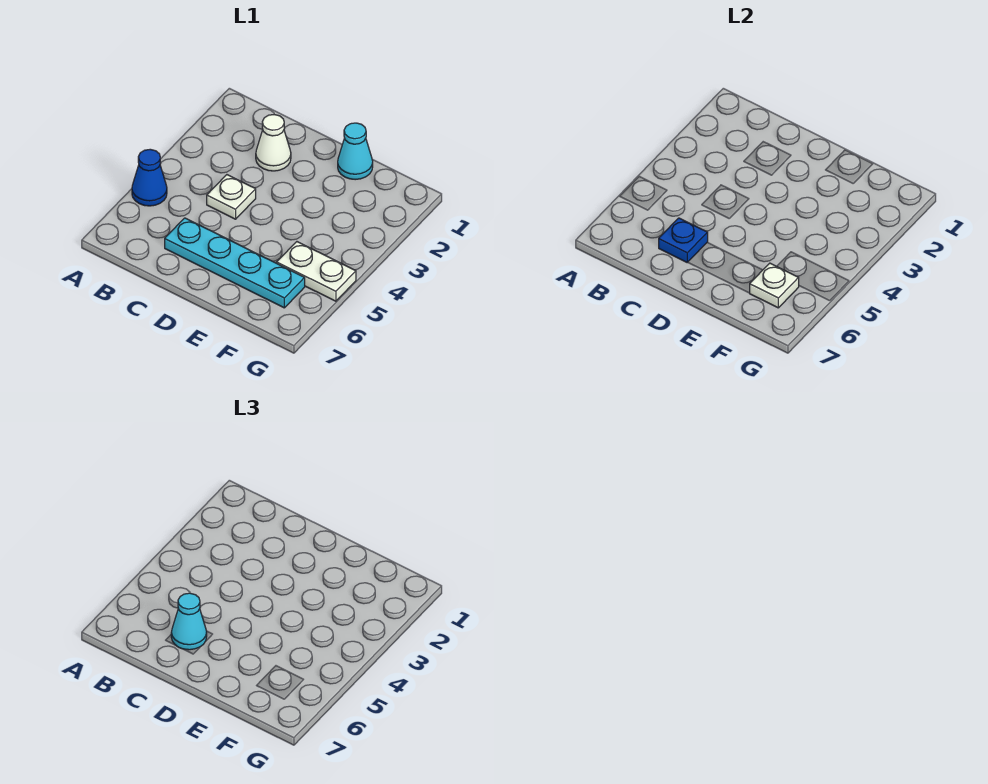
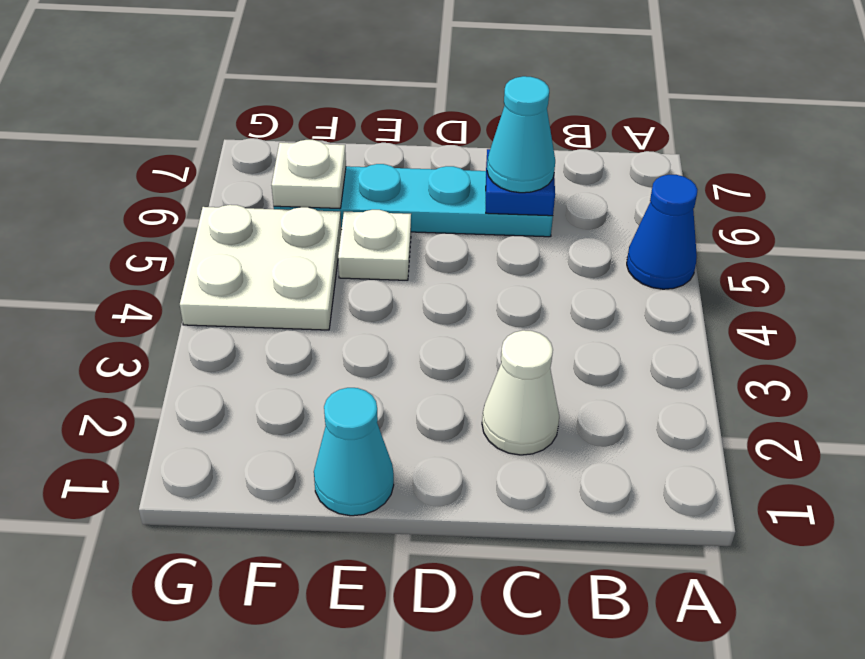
white plate C4 level 1 -> white plate E5 level 1
white plate F5:G5 level 1 -> white plate F4:G5 level 1

